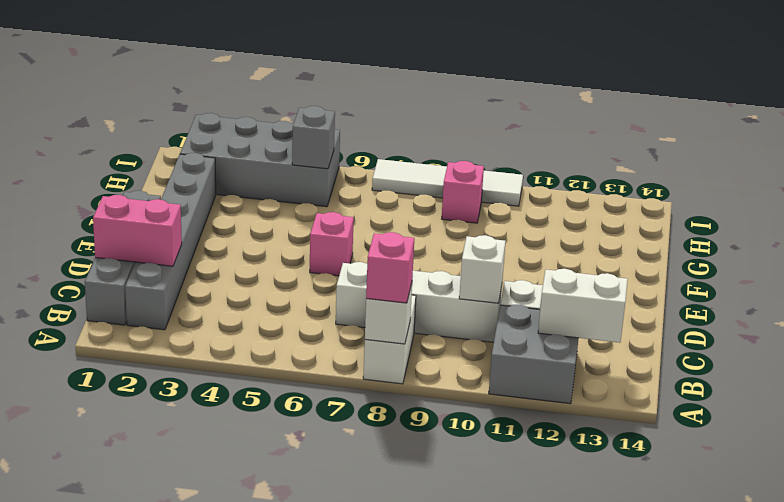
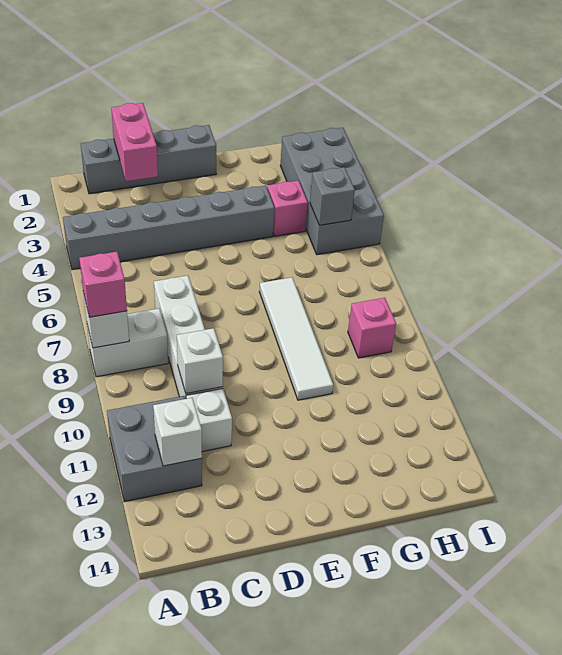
grey brick B2:G2 level 1 -> grey brick A4:F4 level 1
white brick B12:B13 level 2 -> white brick B12 level 2
pink brick E6 level 1 -> pink brick G4 level 1
white tile I7:I10 level 1 -> white tile F7:F10 level 1

